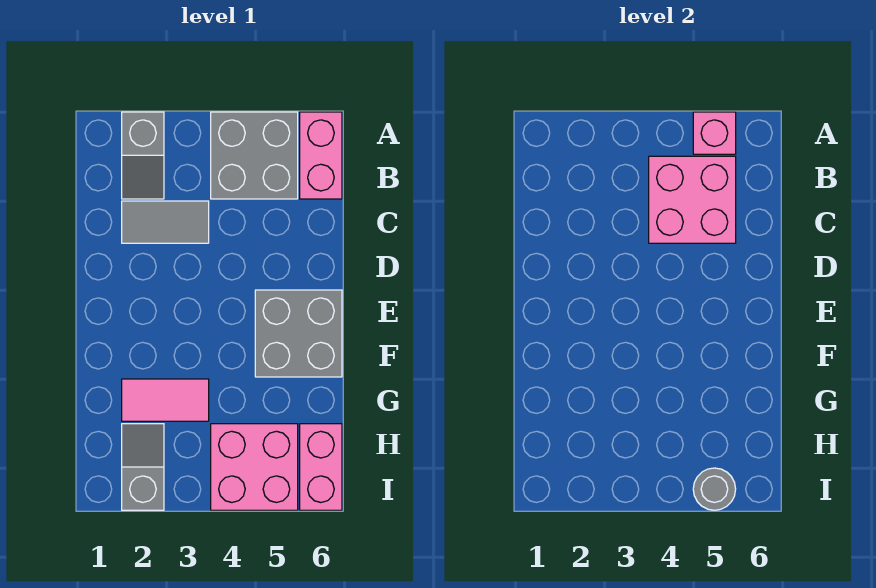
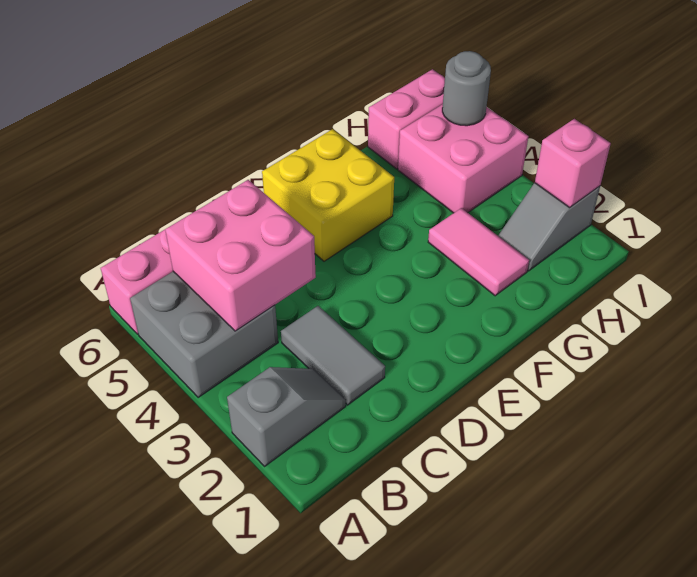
pink brick A5 level 2 -> pink brick I2 level 2
grey brick E5:F6 level 1 -> yellow brick E5:F6 level 1

